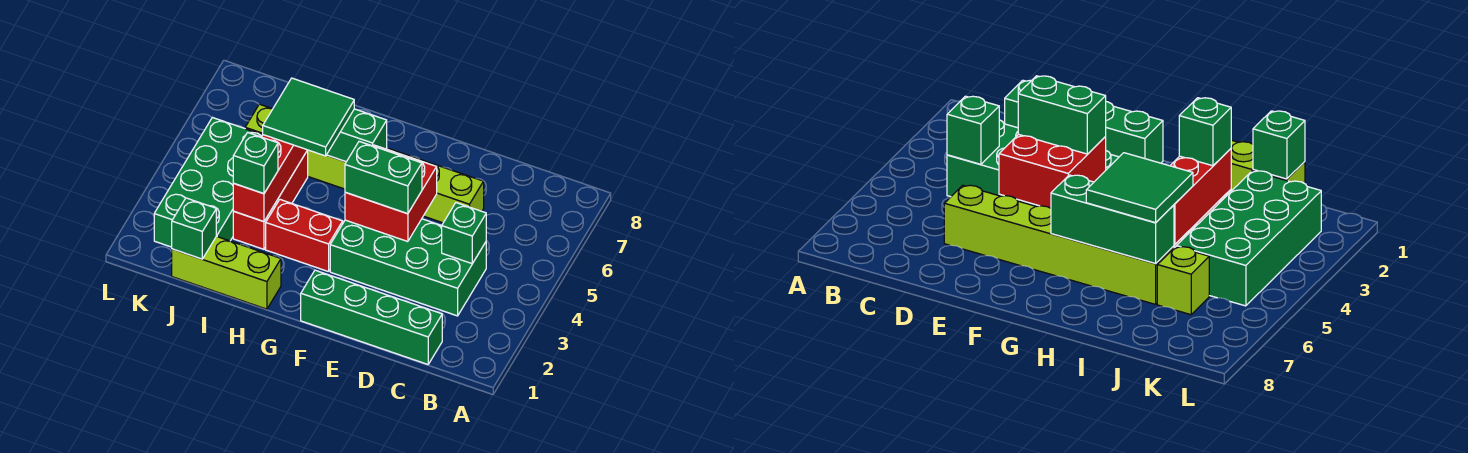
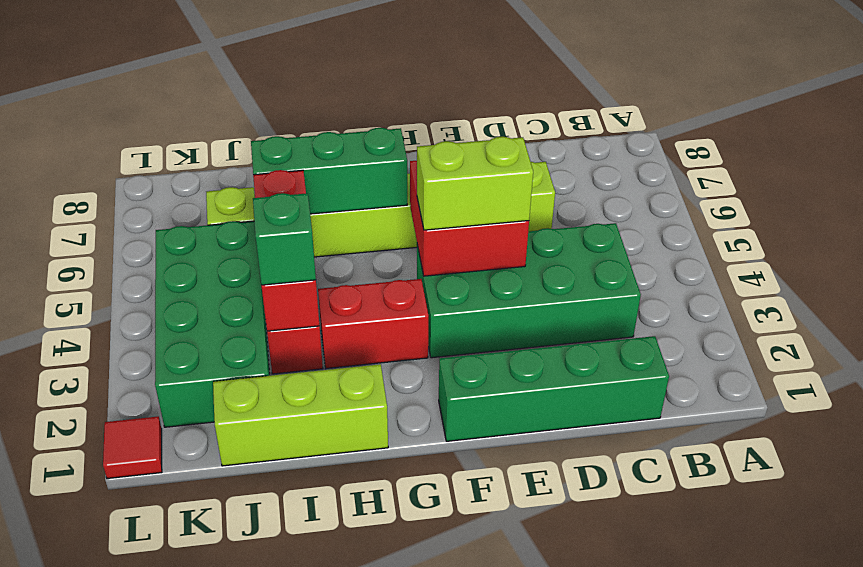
green brick C4 level 2 -> none
green brick E4:F4 level 3 -> lime brick E4:F4 level 3
green tile H5:I6 level 3 -> none
green brick J1 level 2 -> none
none -> red tile L1 level 1

